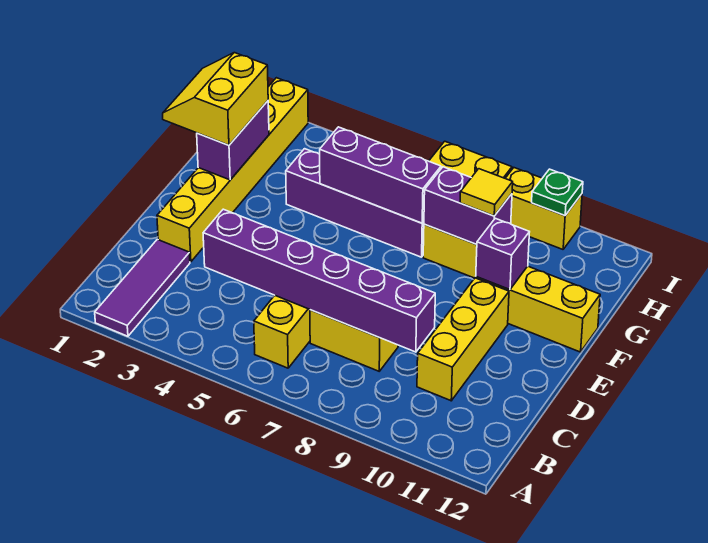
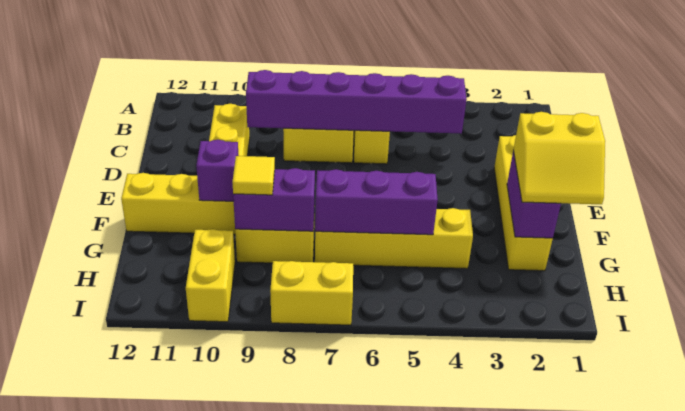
purple tile A2:C2 level 1 -> none
yellow brick D2:I2 level 1 -> yellow brick D2:G2 level 1
yellow slope F1:G2 level 3 top 2 -> yellow slope F1:G2 level 3 top F
purple brick G4:G7 level 1 -> yellow brick G4:G7 level 1
yellow brick I9:I10 level 1 -> yellow brick H10:I10 level 1
green plate I10 level 2 -> none

